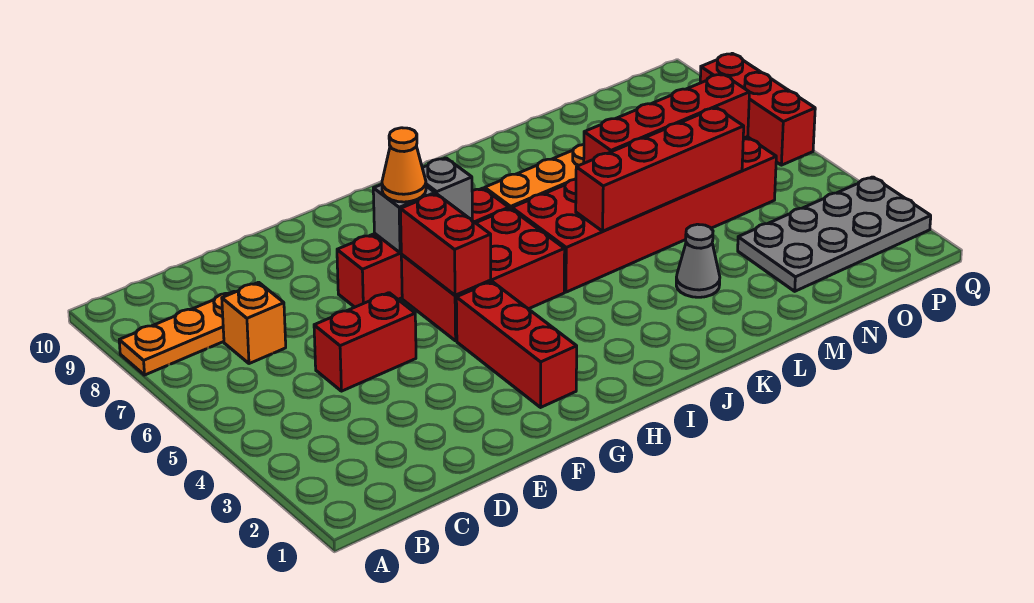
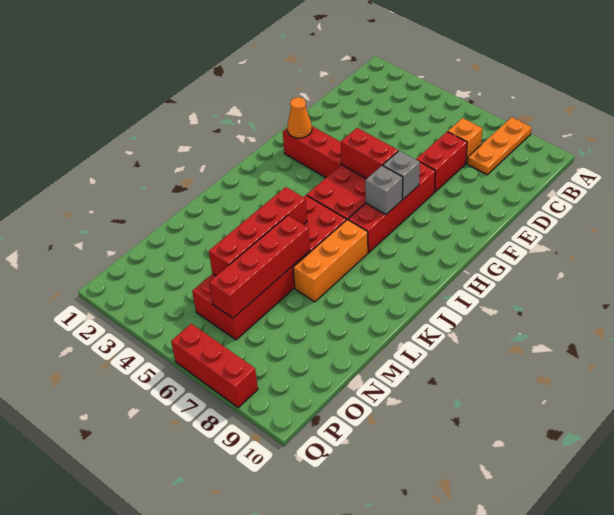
red brick D5:E5 level 1 -> red brick D7:E7 level 1
orange cone G7 level 3 -> orange cone G2 level 2
grey cone L3 level 1 -> none
grey plate N2:Q3 level 1 -> none

